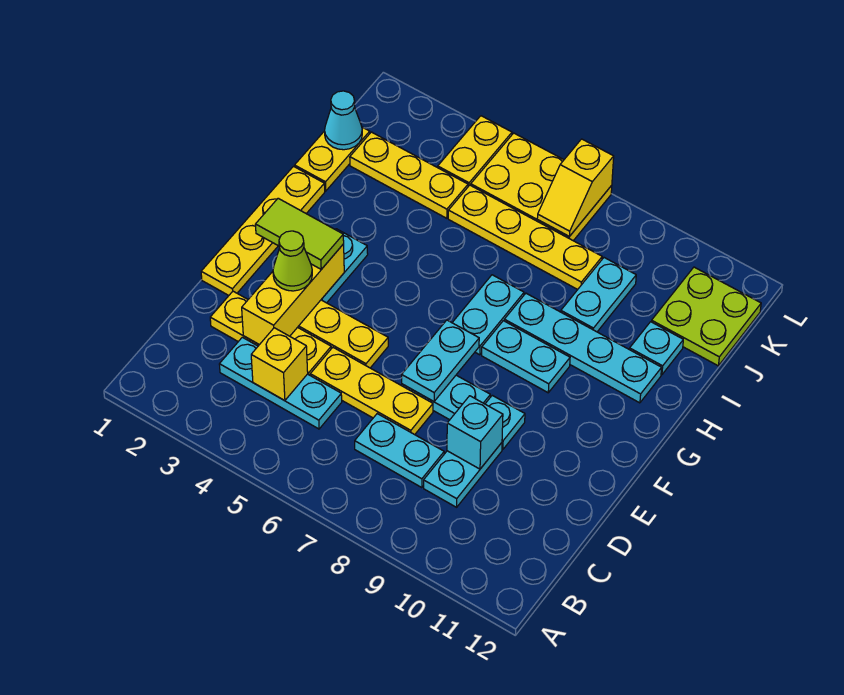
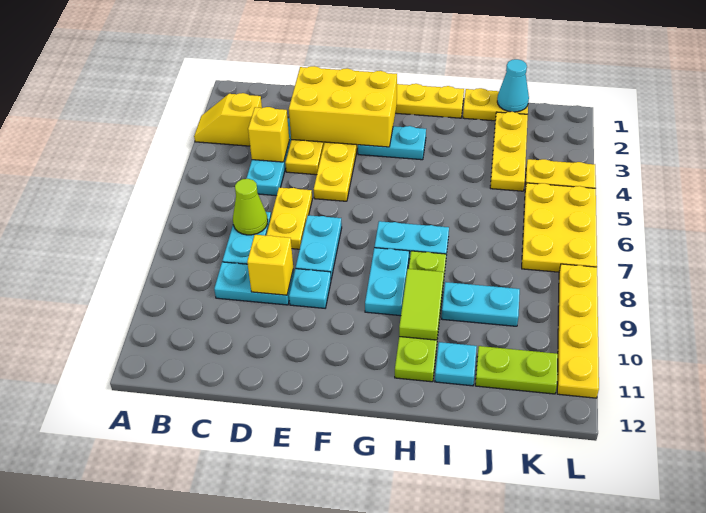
yellow brick D3:F3 level 2 -> yellow brick D2:F3 level 2
yellow plate D5:D7 level 1 -> yellow plate D6:D7 level 1
cyan brick D9 level 2 -> yellow brick D9 level 2
lime cone E3 level 3 -> lime cone C7 level 2
cyan plate E7:F7 level 2 -> none
lime tile F2:F3 level 3 -> lime tile H9:H10 level 2
cyan plate H8:H11 level 1 -> lime plate H8:H11 level 1
yellow plate J5:J8 level 1 -> yellow plate L8:L11 level 1
lime plate J11:K12 level 1 -> lime plate J11:K11 level 1
yellow slope K7:L7 level 2 top L -> yellow slope A3:B3 level 1 top B

